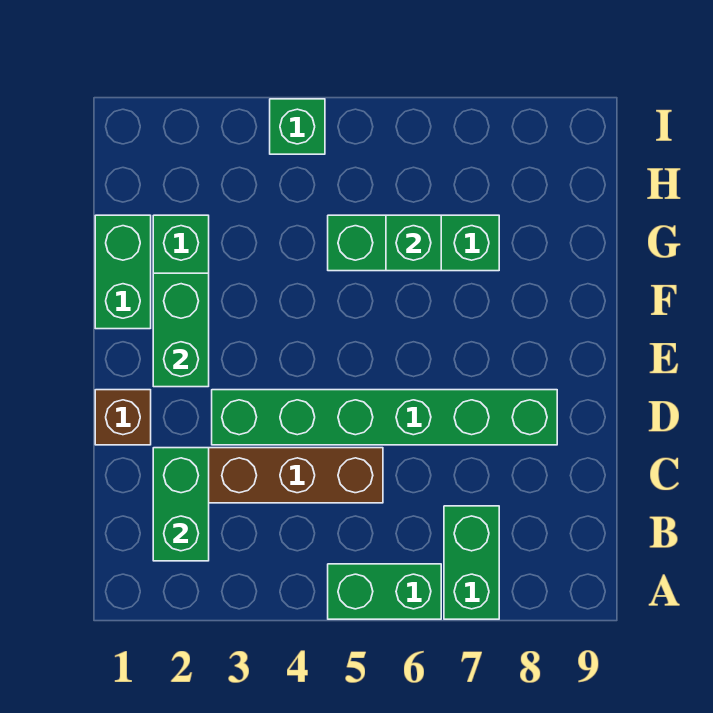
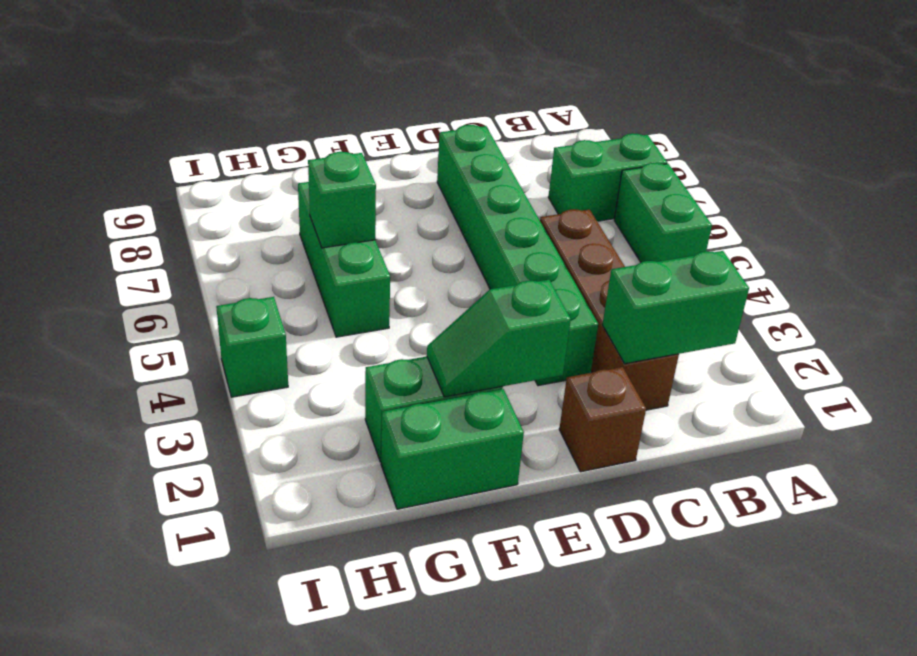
green brick E2:F2 level 2 -> green slope E2:F2 level 2 top E

